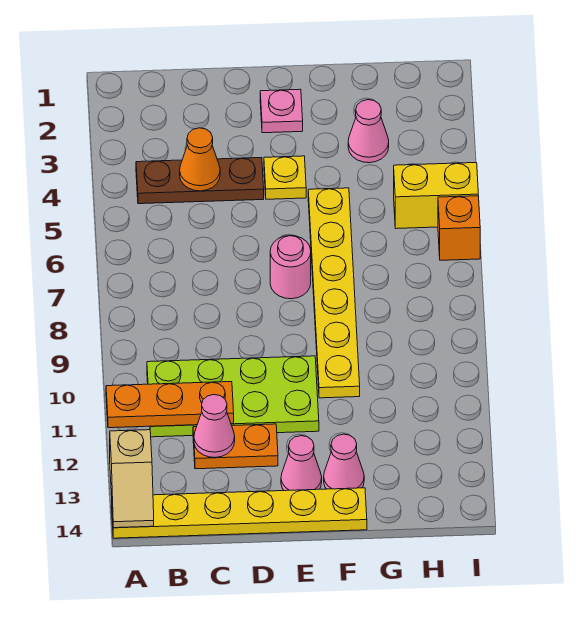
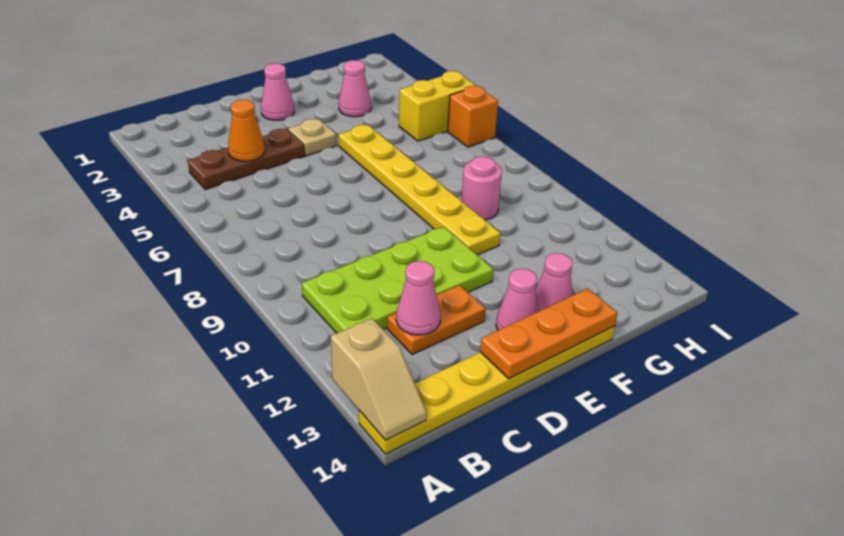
orange plate A11:C11 level 2 -> orange plate D14:F14 level 2
pink plate E2 level 1 -> pink cone E2 level 1
yellow plate E4 level 1 -> tan plate E4 level 1
pink round brick E7 level 1 -> pink round brick G9 level 1

